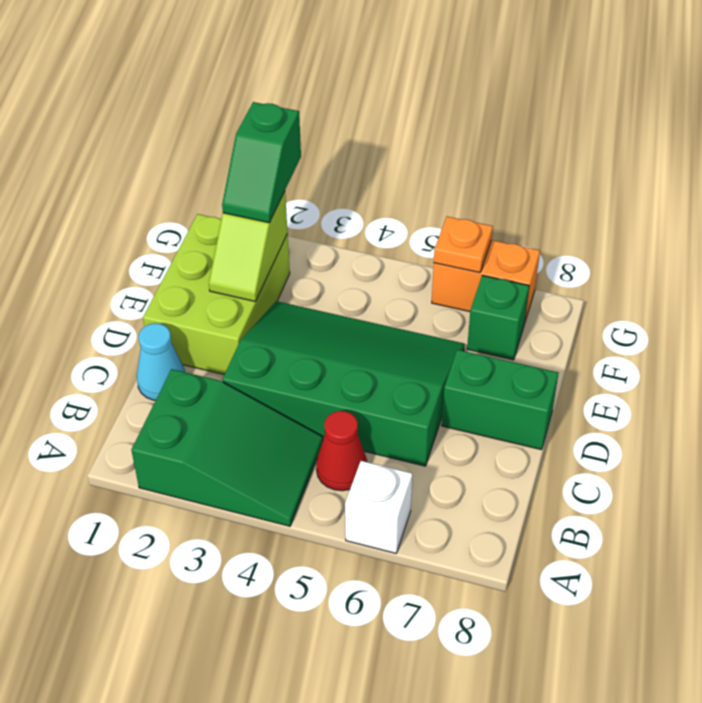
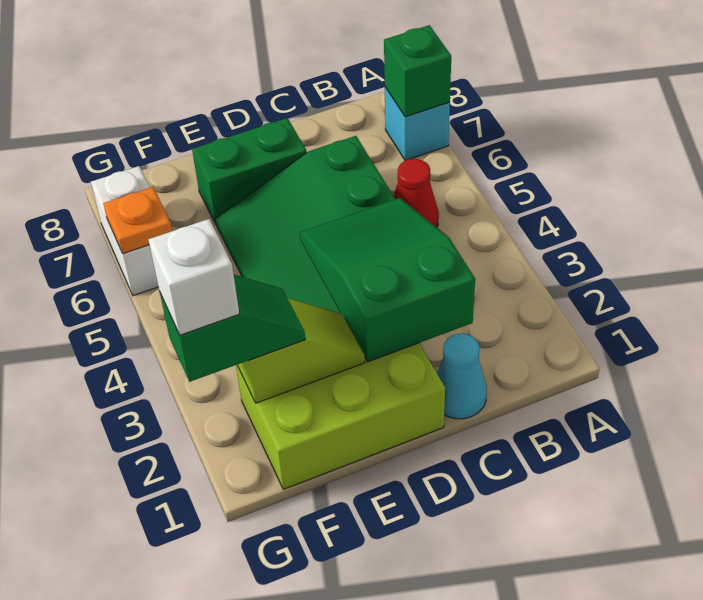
green slope A2:B4 level 1 top 2 -> green slope C2:D4 level 2 top 2
white brick A6 level 1 -> white brick G2 level 4
none -> cyan brick A7 level 1
green brick D7:D8 level 1 -> green brick D7:E7 level 1
green brick F7 level 1 -> green brick A7 level 2
orange brick G6:G7 level 1 -> white brick G6:G7 level 1

